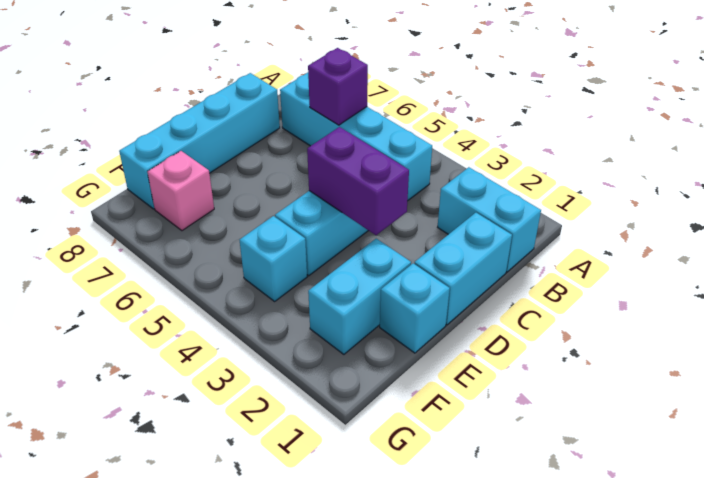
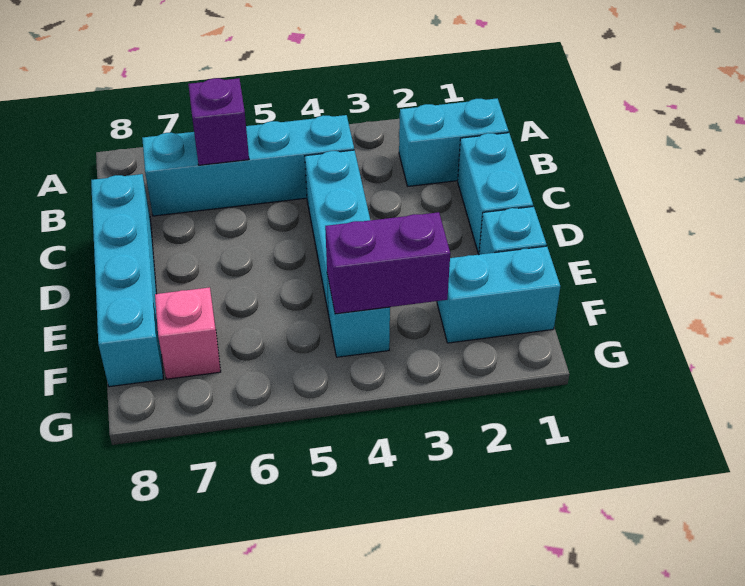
purple brick D3:D4 level 2 -> purple brick F3:F4 level 2
cyan brick E2:F2 level 1 -> cyan brick F1:F2 level 1

